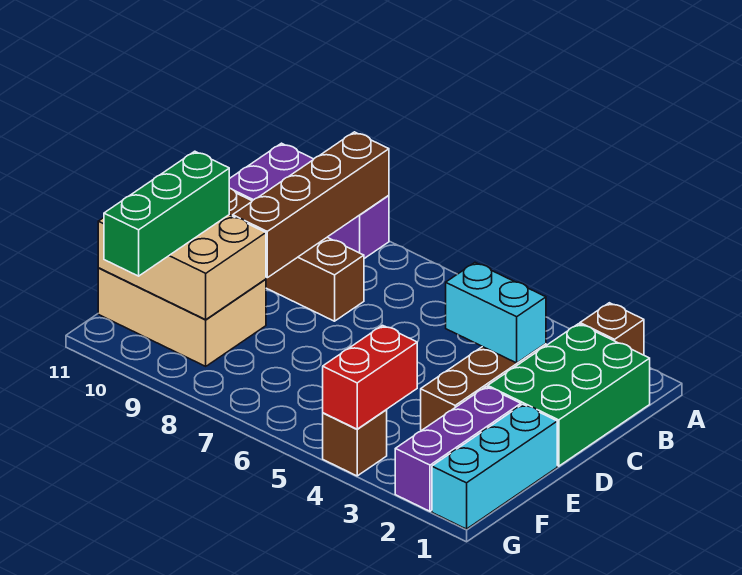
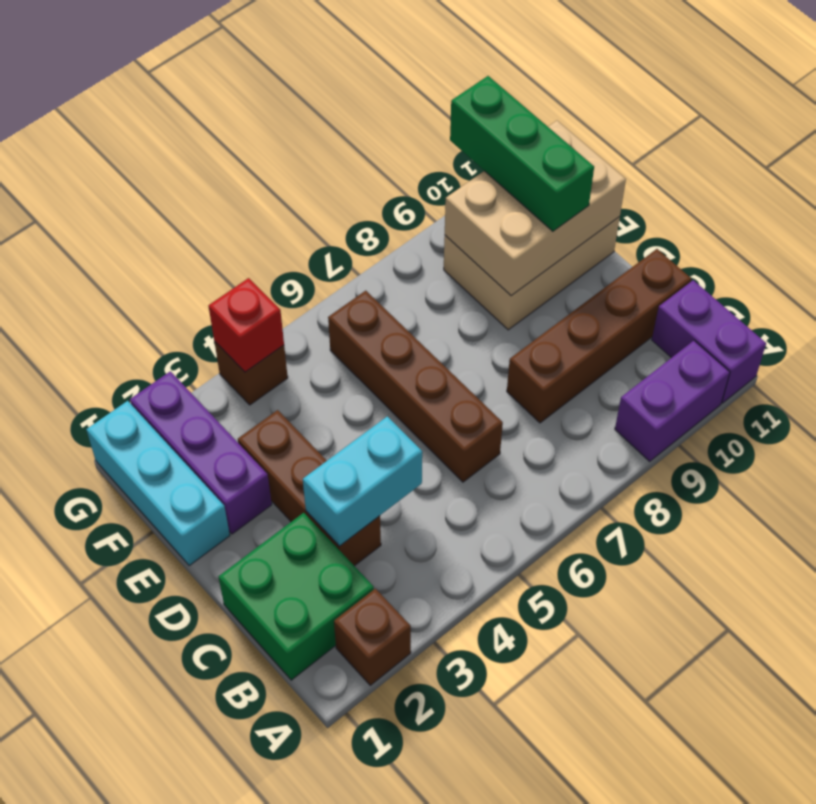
brown brick A9:D9 level 2 -> brown brick C6:F6 level 1
green brick B1:D2 level 1 -> green brick B1:C2 level 1
red brick F4:G4 level 2 -> red brick G4 level 2

